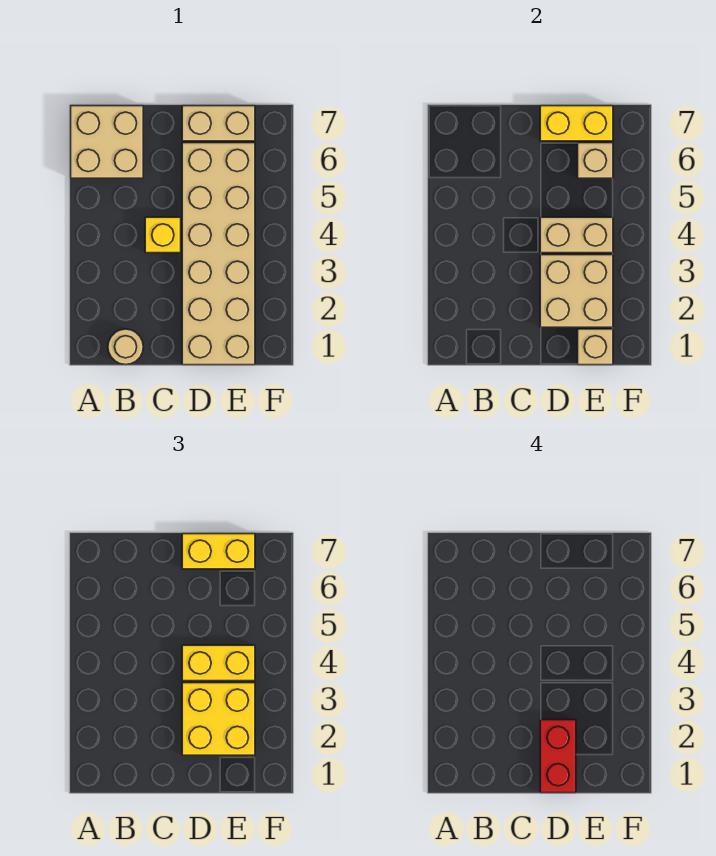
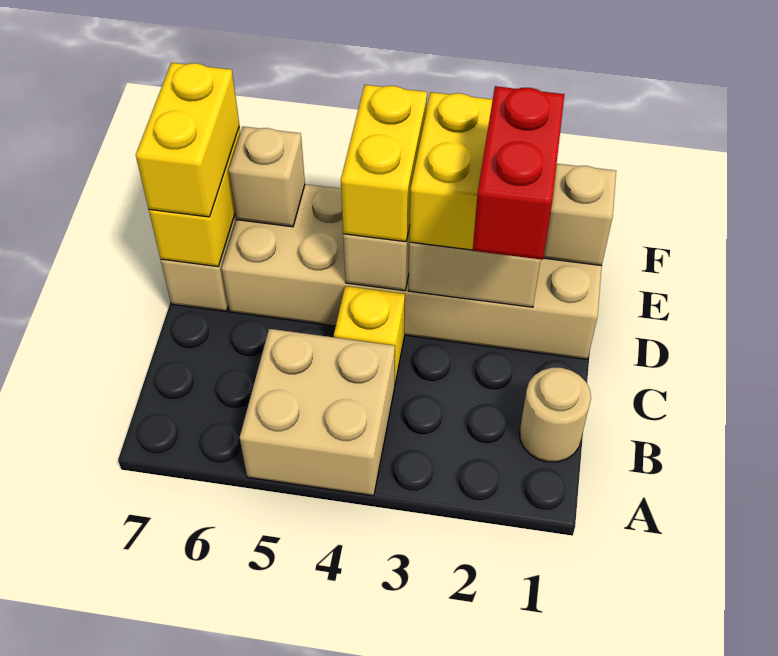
tan brick A6:B7 level 1 -> tan brick A4:B5 level 1
red brick D1:D2 level 4 -> red brick C2:D2 level 4

